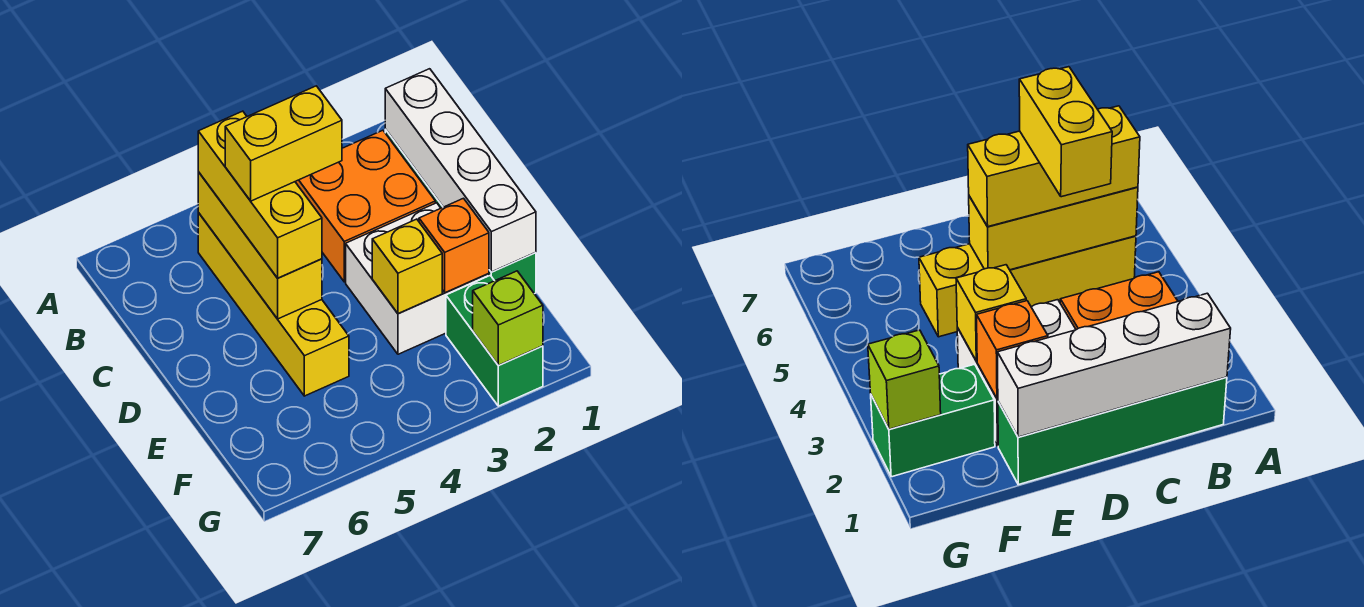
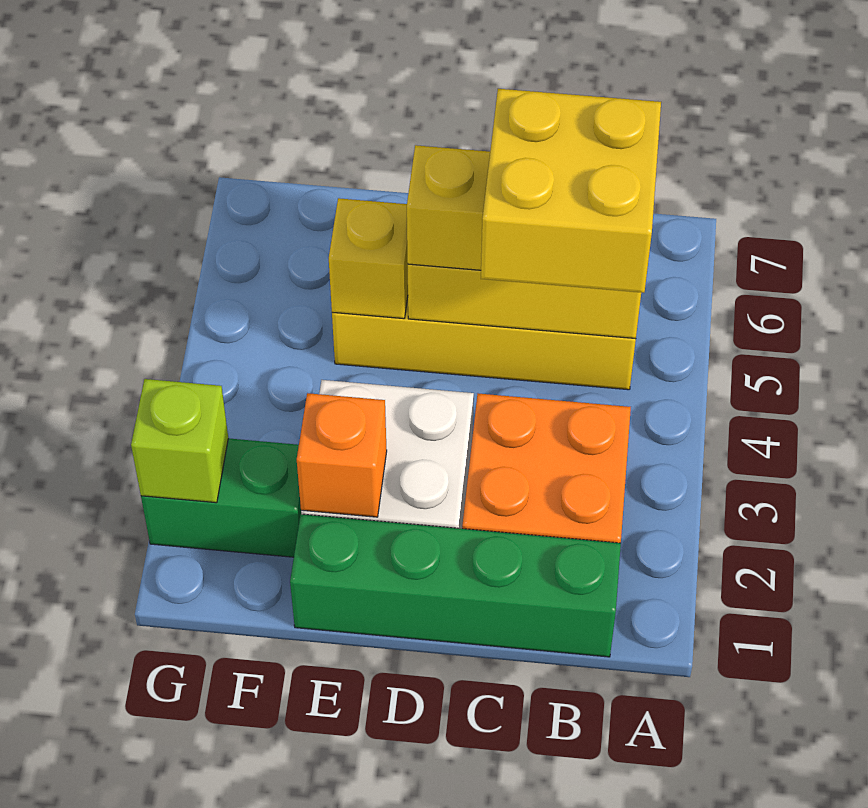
white brick B1:E1 level 2 -> none
yellow brick C4:C5 level 4 -> yellow brick B4:C5 level 4
yellow brick E3 level 2 -> yellow brick E5 level 2

